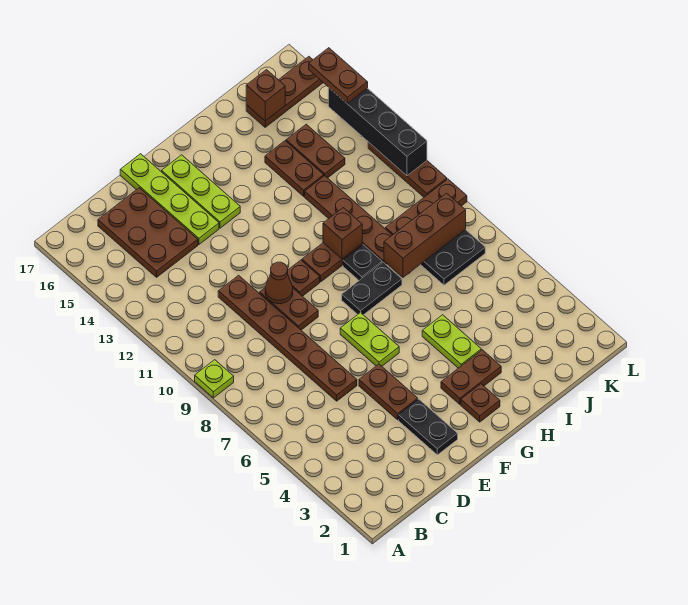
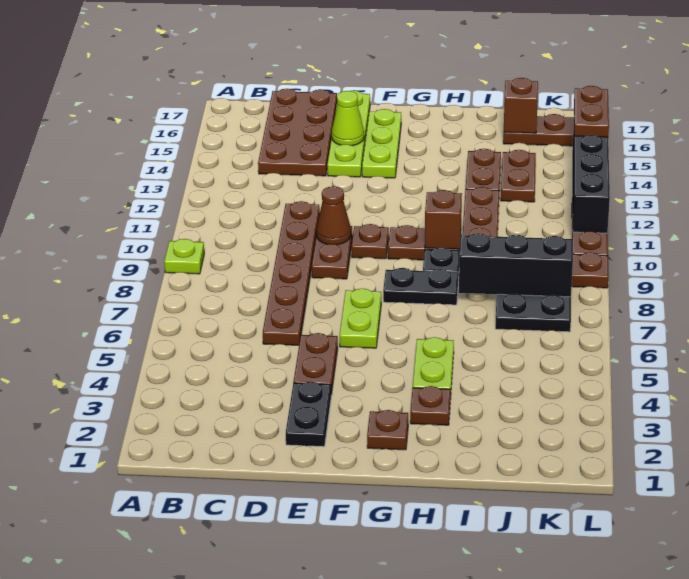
brown plate C14:D16 level 1 -> brown plate C14:D17 level 1
none -> lime cone E15 level 2
brown plate G3:H3 level 1 -> brown plate H3 level 1
brown brick I8:K8 level 2 -> black brick I8:K8 level 2

